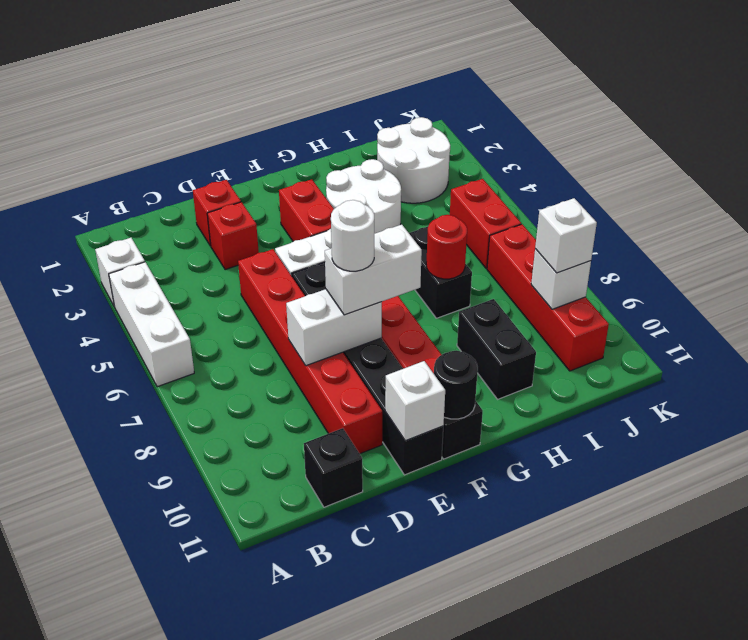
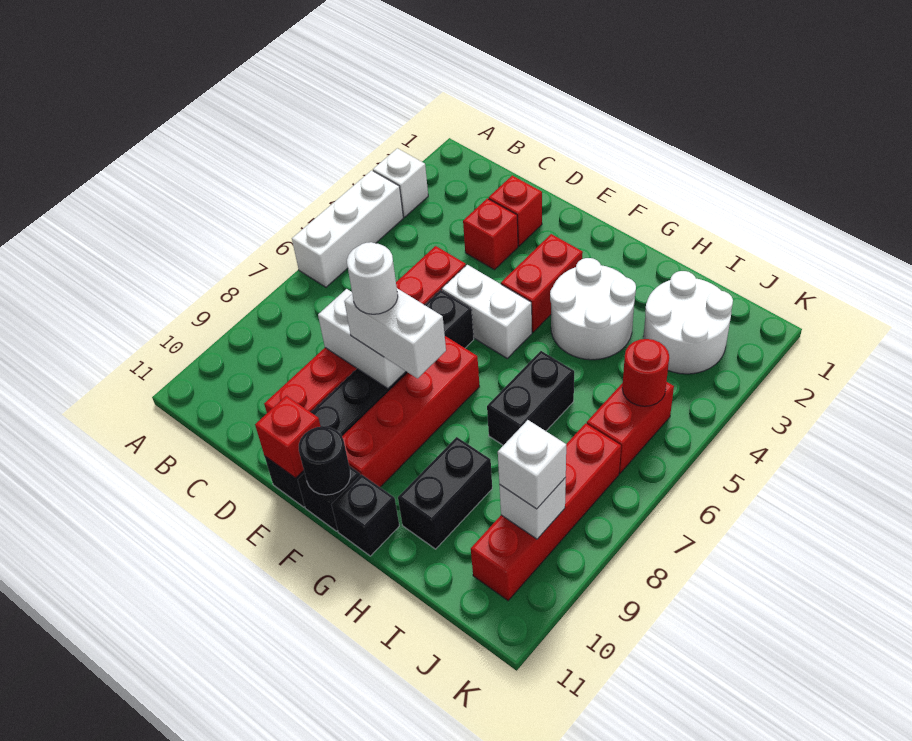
black brick C11 level 1 -> black brick G11 level 1
white brick E11 level 2 -> red brick E11 level 2
red round brick H7 level 2 -> red round brick J5 level 2

